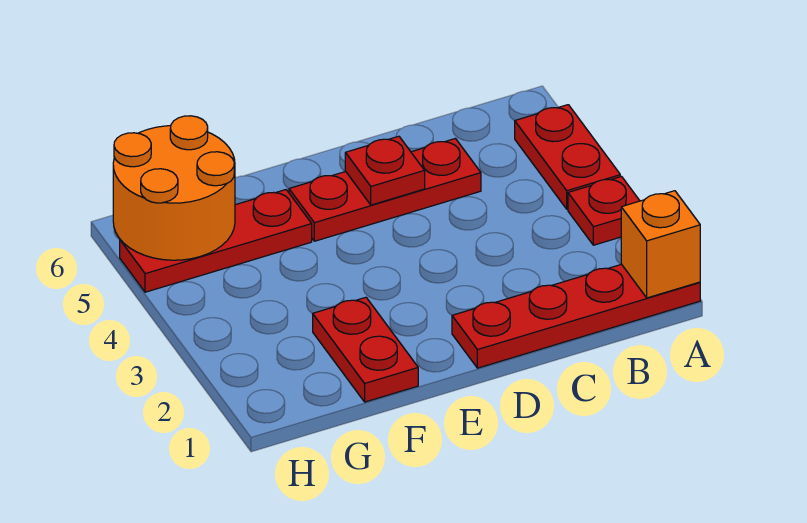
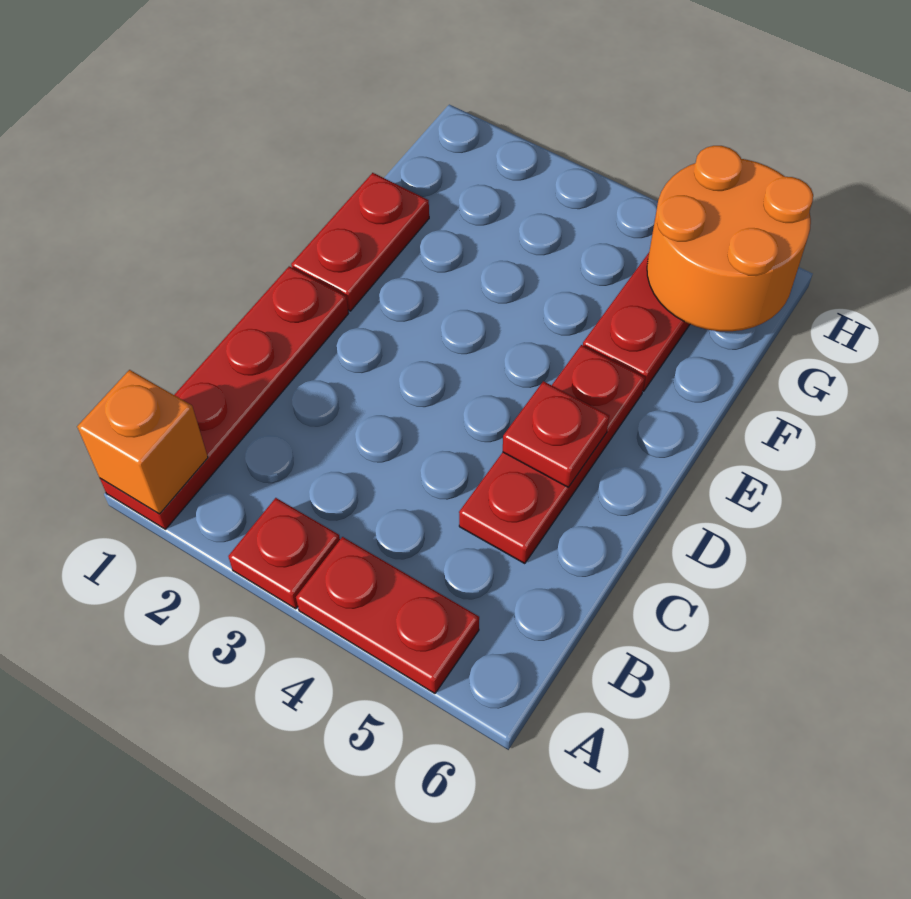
red plate F1:F2 level 1 -> red plate E1:F1 level 1

